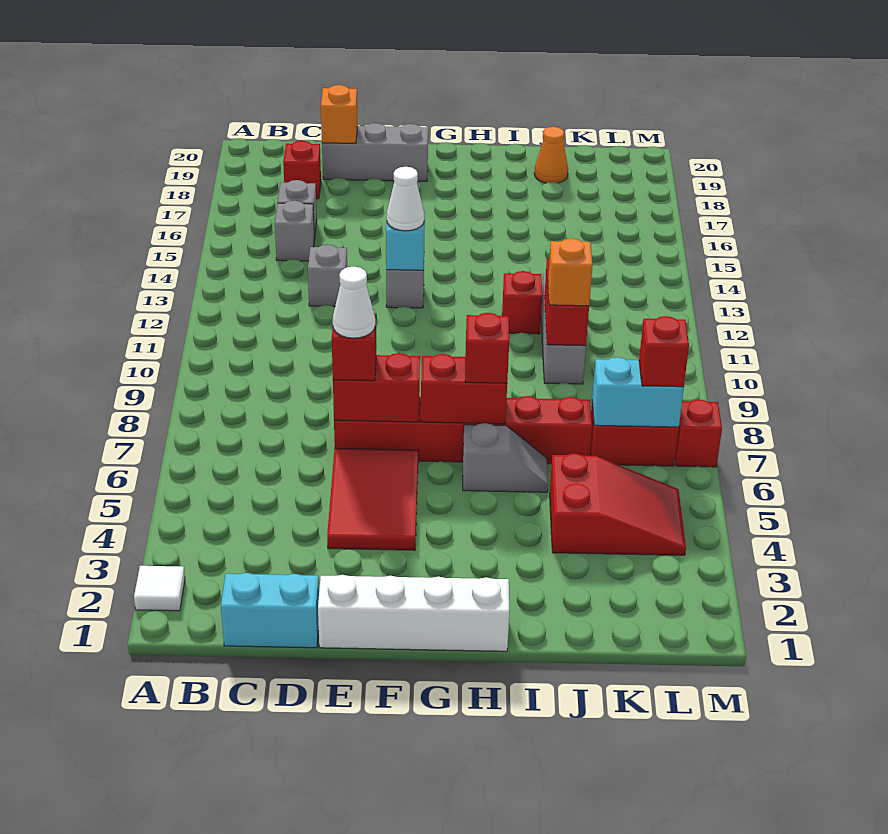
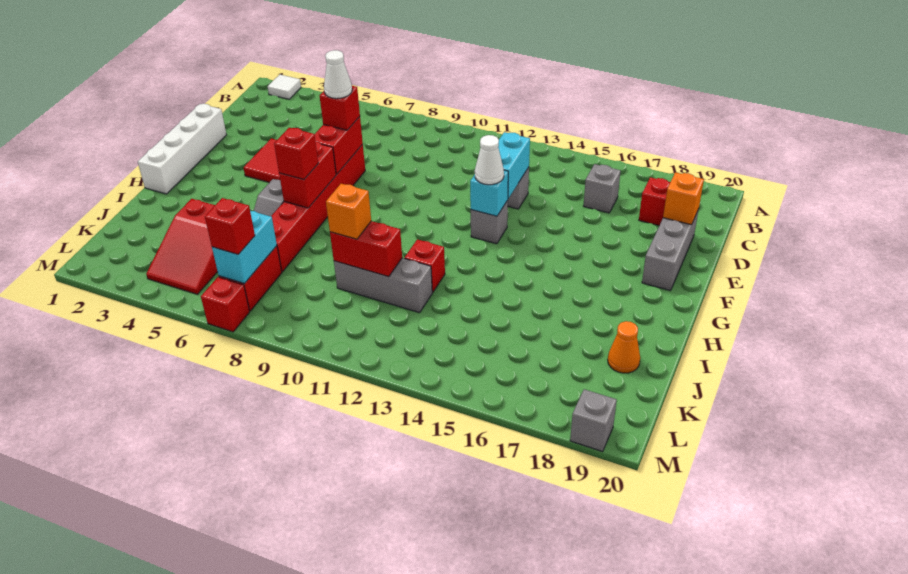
cyan brick C1:D1 level 1 -> cyan brick D13:E13 level 2
grey brick C15 level 1 -> grey brick M19 level 1

